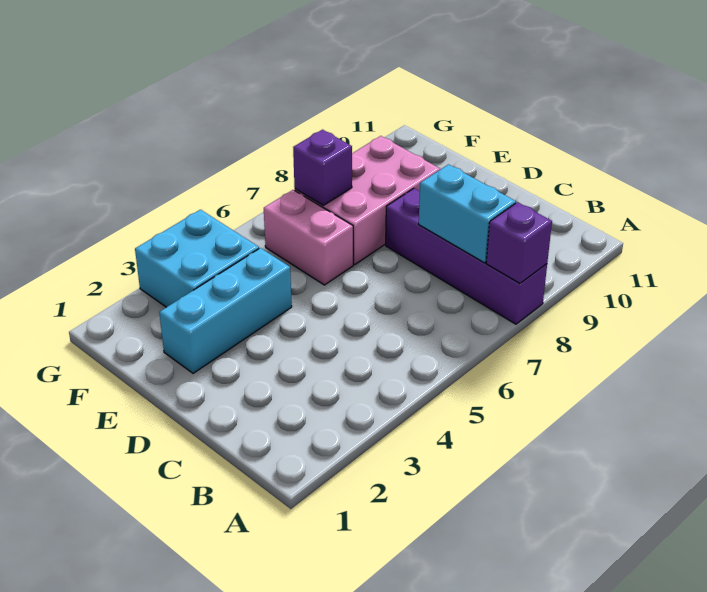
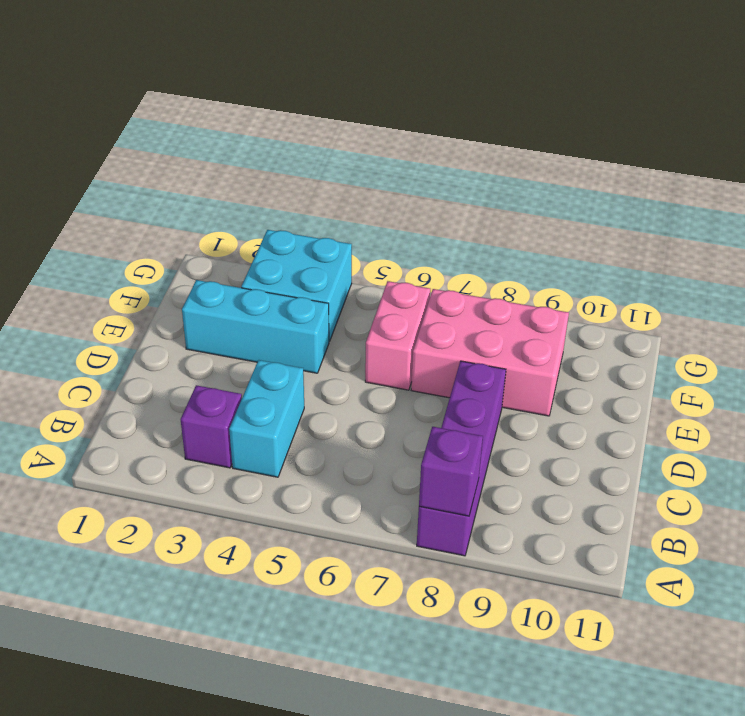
cyan brick B8:C8 level 2 -> cyan brick B4:C4 level 1
purple brick F7 level 2 -> purple brick B3 level 1

